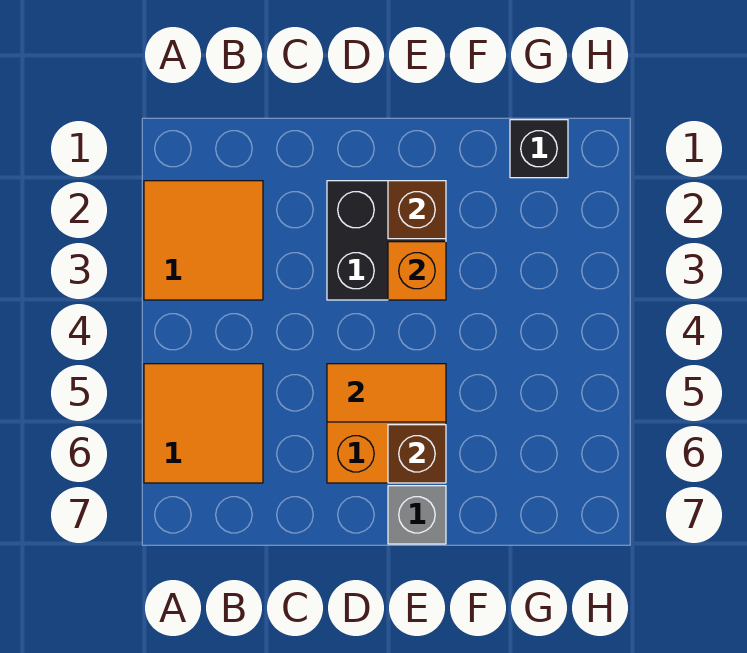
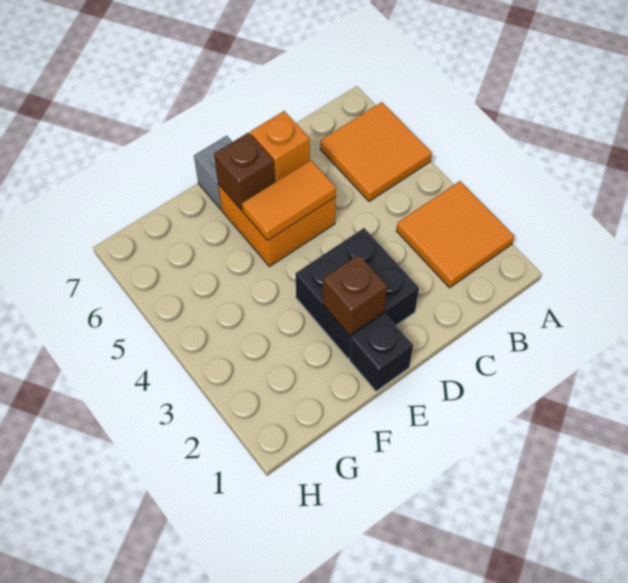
orange brick E3 level 2 -> orange brick D6 level 2
black brick G1 level 1 -> black brick E1 level 1

